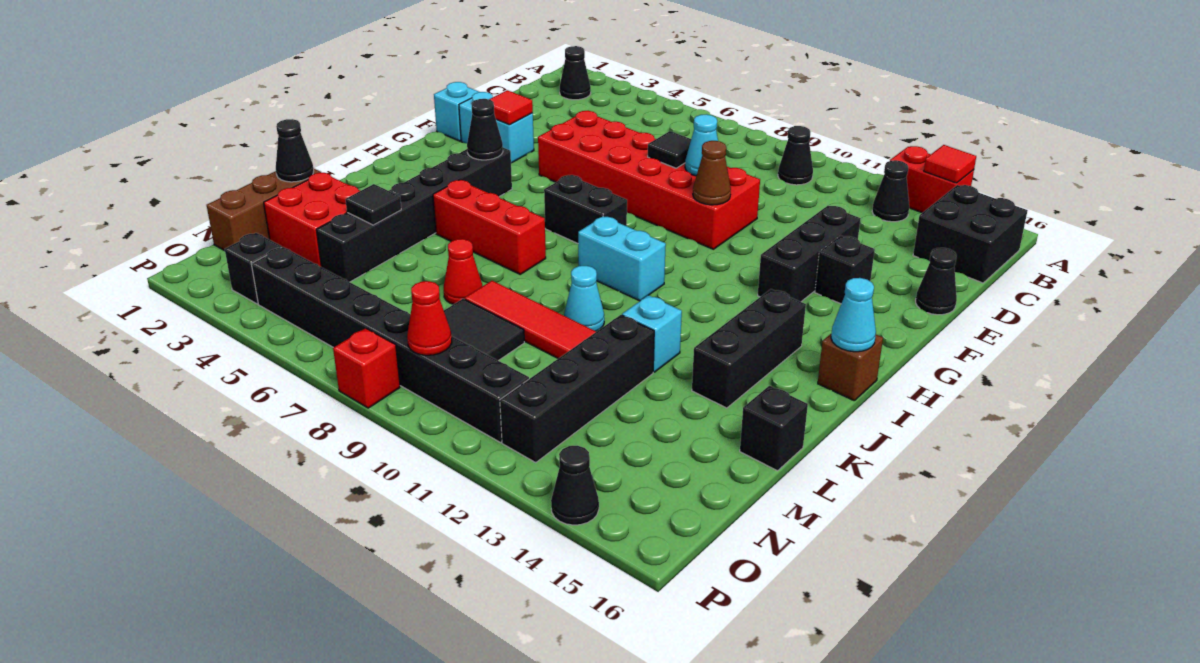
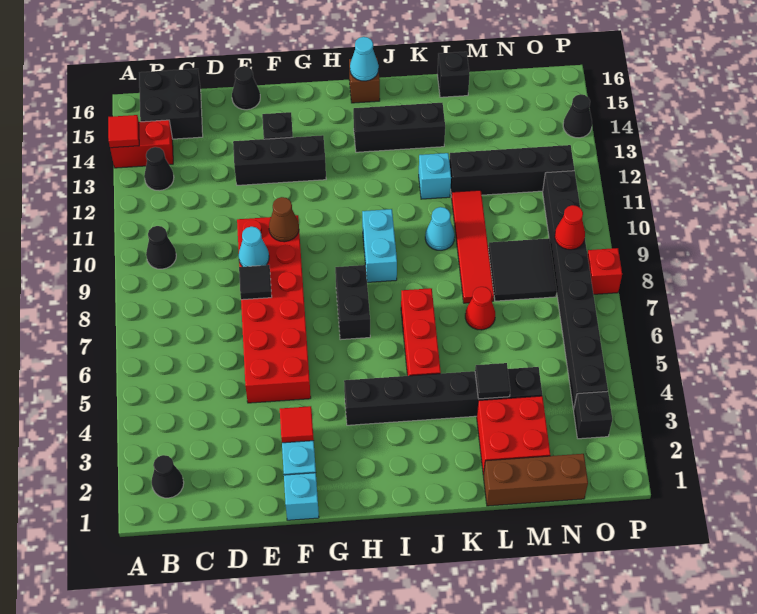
red brick A13:A14 level 1 -> red brick A14:B14 level 1
black cone H4 level 2 -> none
black cone L1 level 2 -> none

